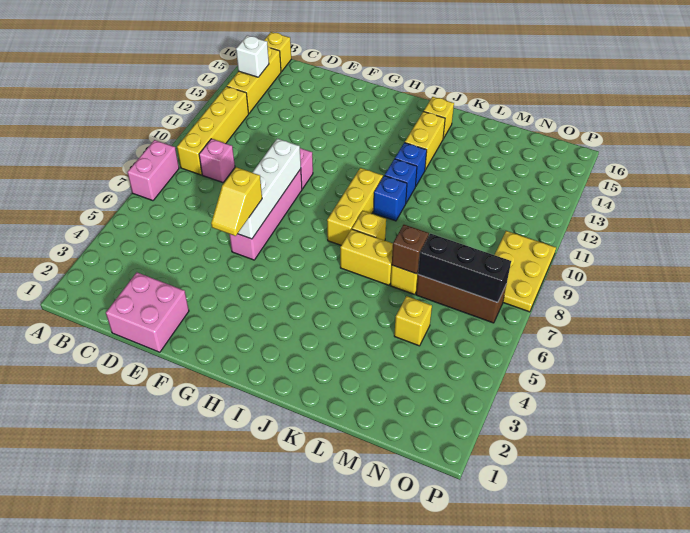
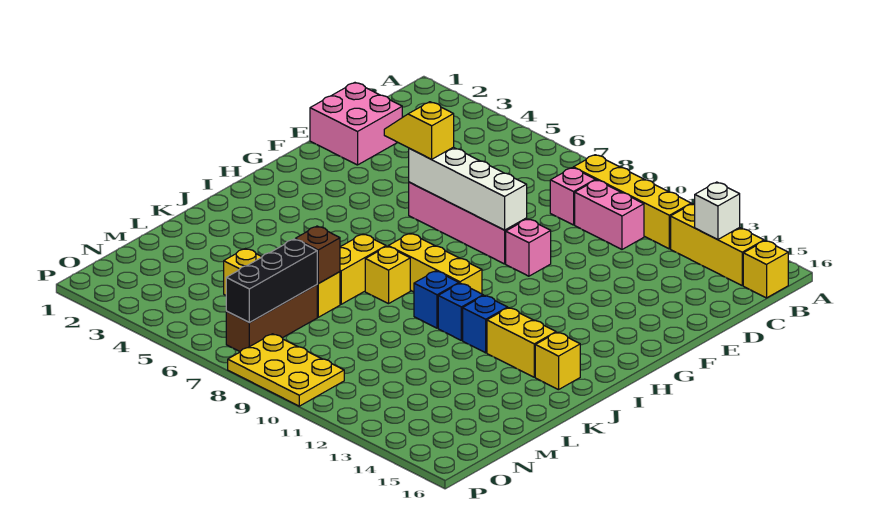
pink brick A7:A8 level 1 -> pink brick C10:C11 level 1

